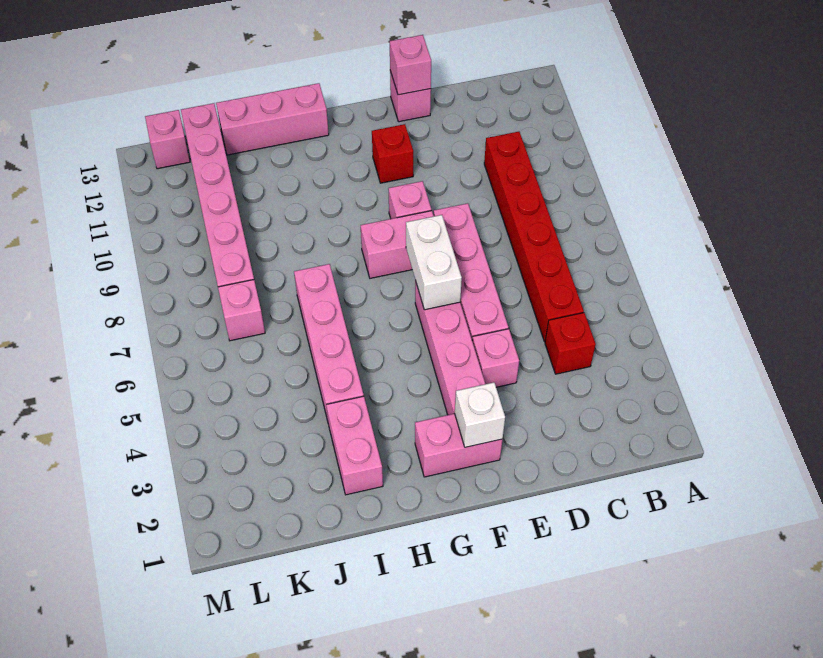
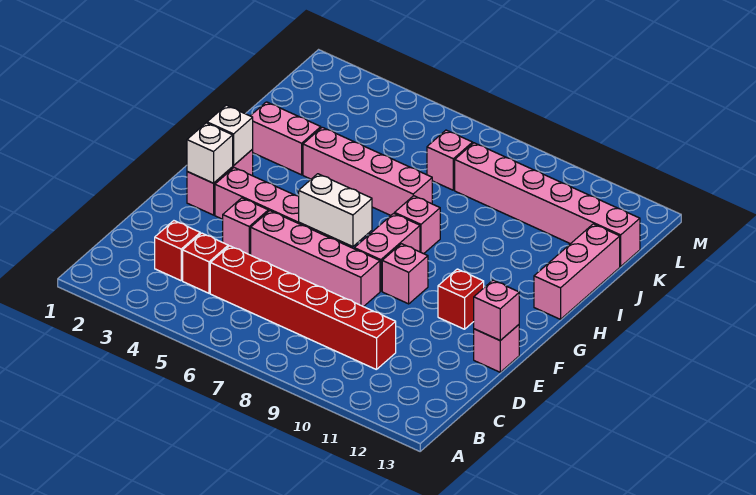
none -> red brick C3 level 1
none -> white brick G2 level 2
pink brick L13 level 1 -> pink brick H8 level 1

